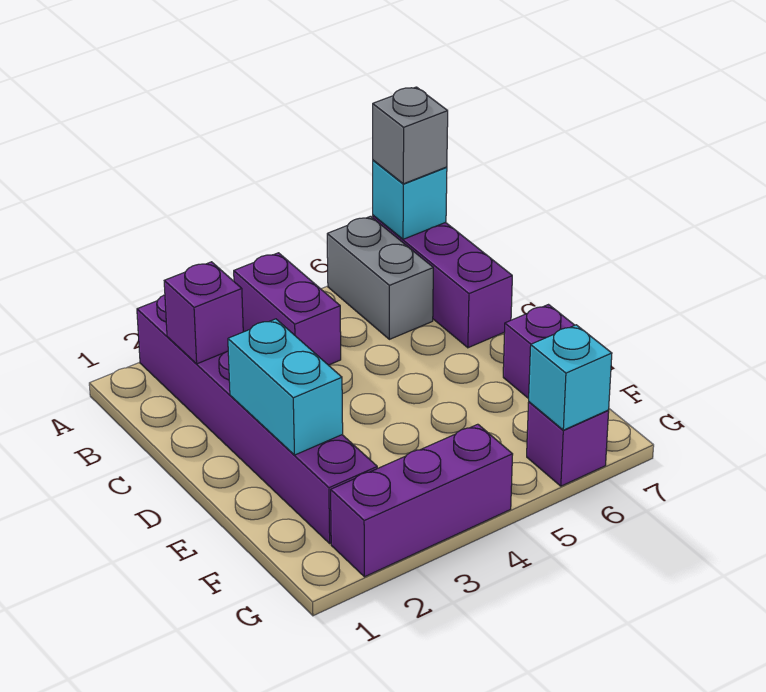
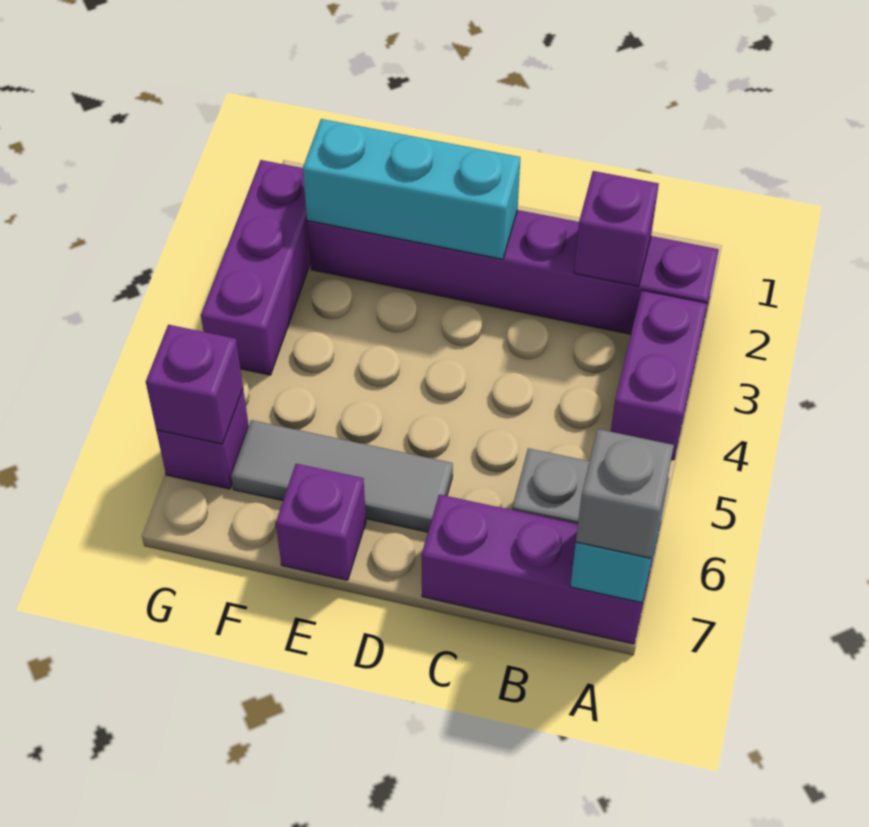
purple brick A4:B4 level 1 -> purple brick A3:A4 level 1
cyan brick D2:E2 level 2 -> cyan brick D2:F2 level 2
none -> grey tile D6:F6 level 1
cyan brick G6 level 2 -> purple brick G6 level 2

